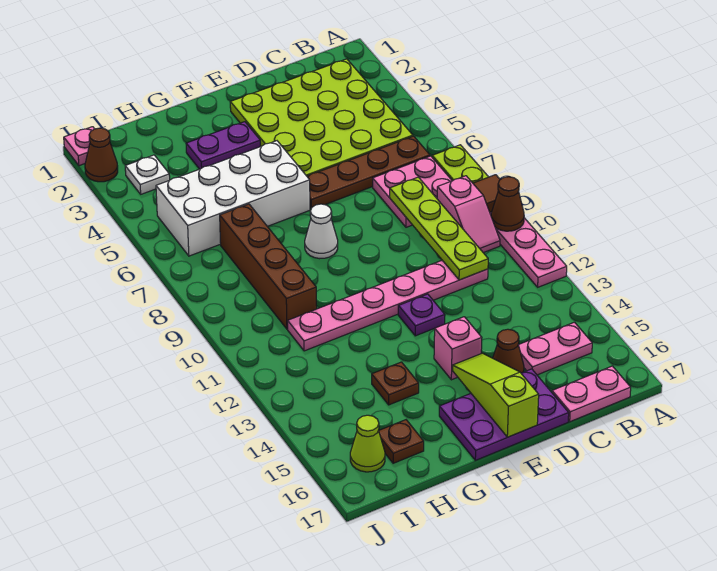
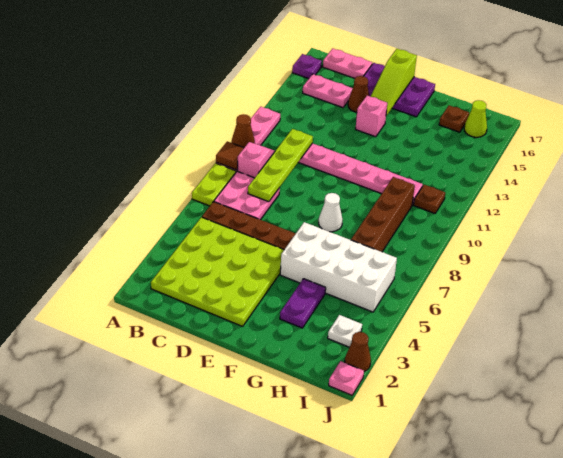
purple plate E12 level 1 -> purple plate A16 level 1
purple plate F3:G3 level 1 -> purple plate G3:G4 level 1
brown plate G14 level 1 -> brown plate I11 level 1

